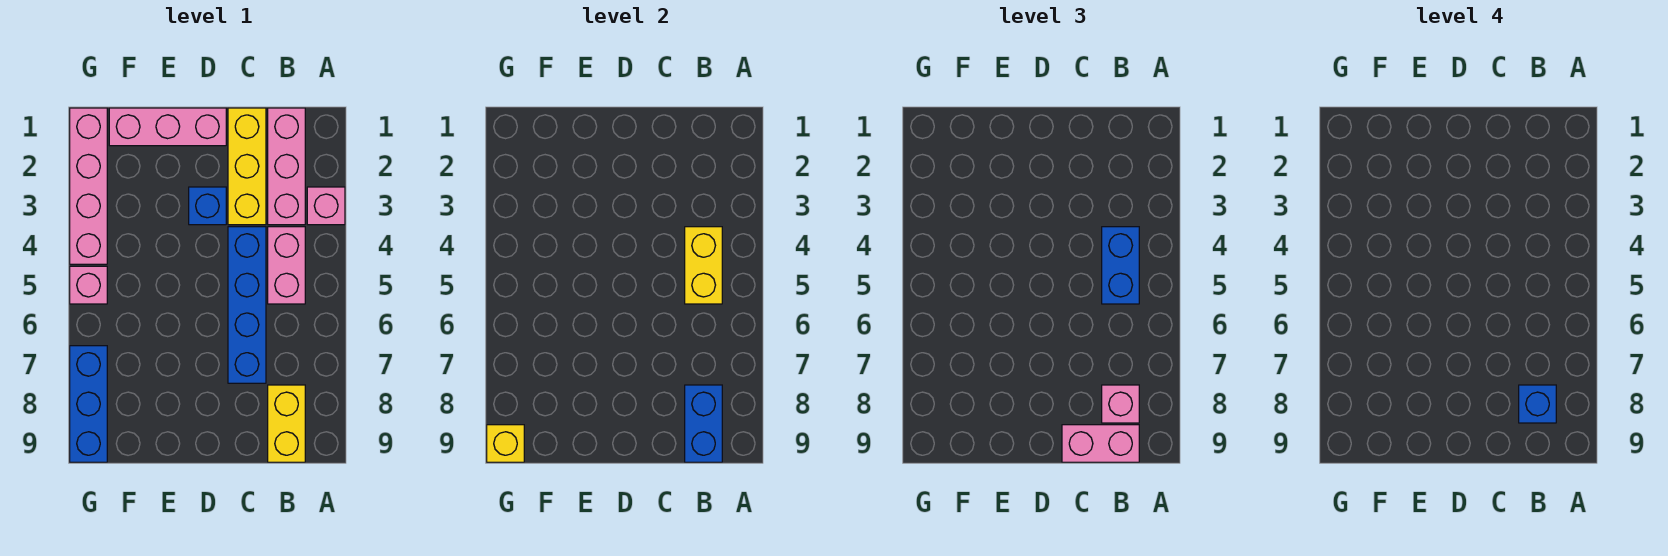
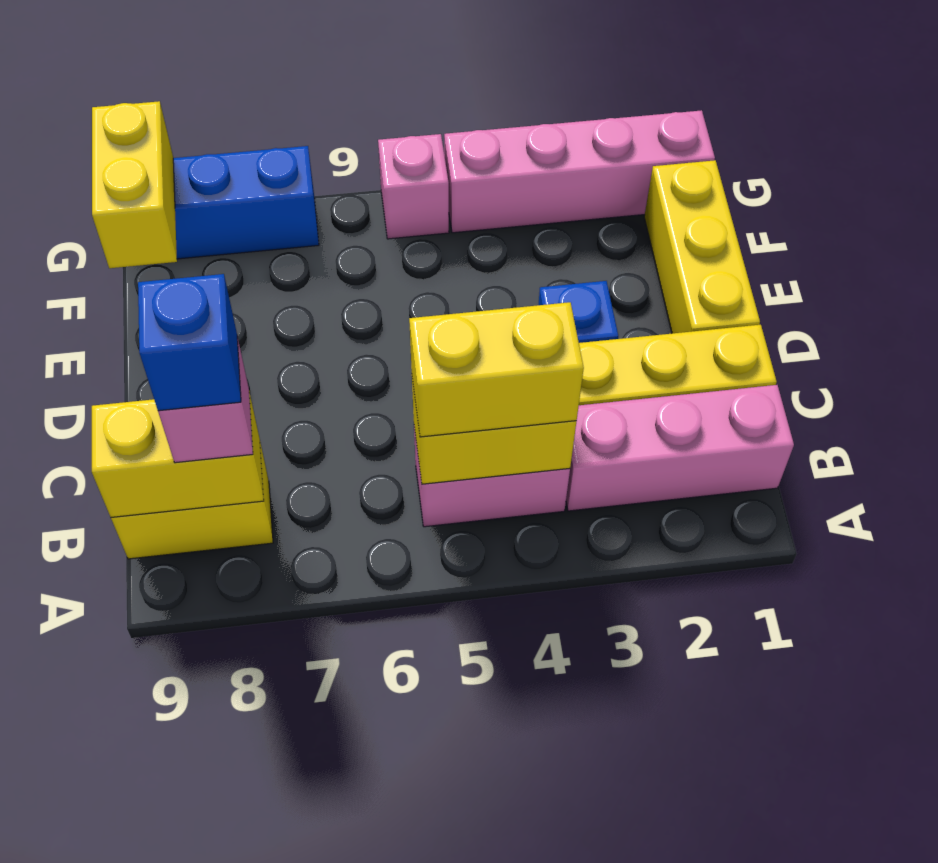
pink brick A3 level 1 -> none
blue brick B4:B5 level 3 -> yellow brick B4:B5 level 3
blue brick B8:B9 level 2 -> yellow brick B8:B9 level 2
pink brick B9:C9 level 3 -> none
blue brick C4:C7 level 1 -> none
pink brick D1:F1 level 1 -> yellow brick D1:F1 level 1
yellow brick G9 level 2 -> yellow brick F9:G9 level 2

